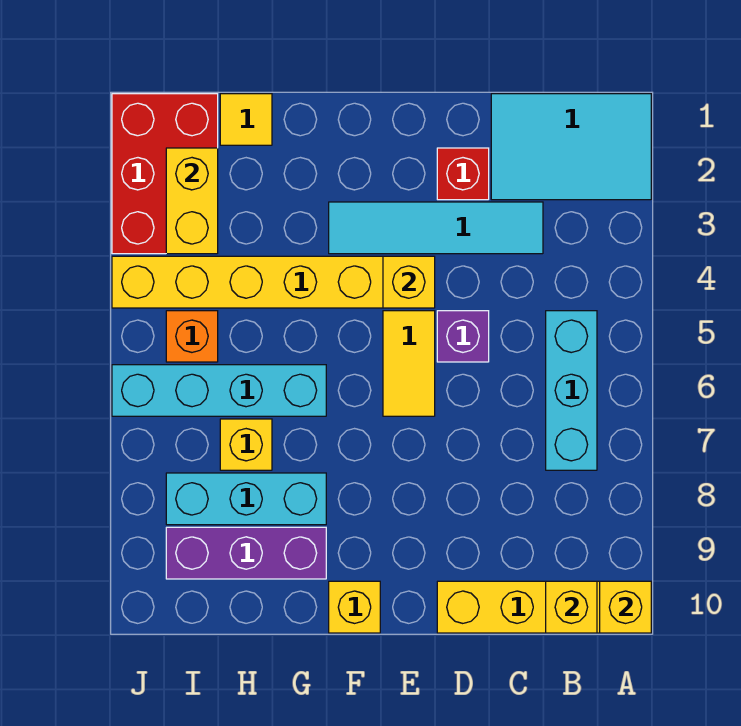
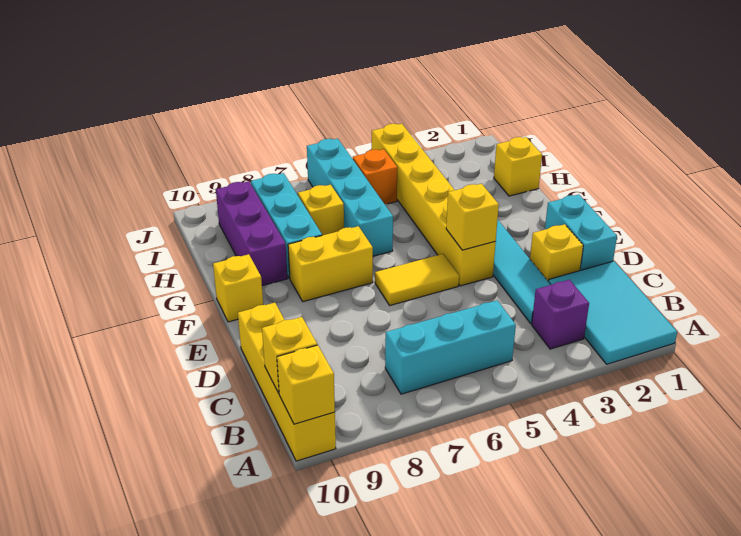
none -> cyan brick D1:E1 level 1
red brick D2 level 1 -> yellow brick D2 level 1
purple brick D5 level 1 -> purple brick B3 level 1
yellow tile H1 level 1 -> yellow brick H1 level 1
red brick I1:J3 level 1 -> none
yellow brick I2:I3 level 2 -> yellow brick F7:F8 level 1

